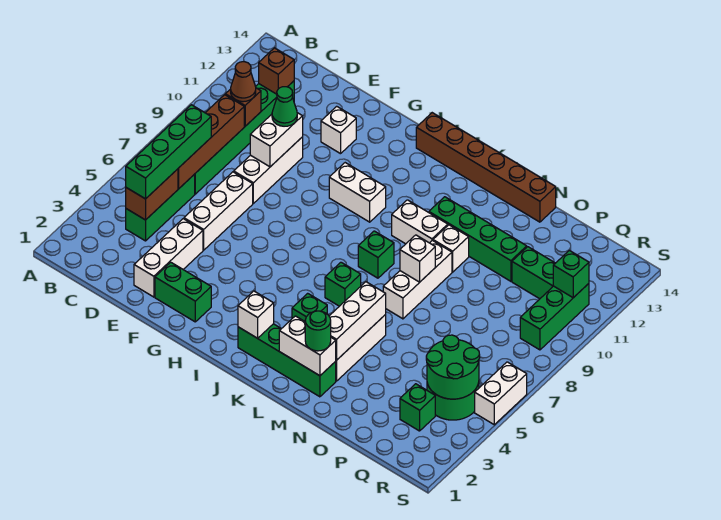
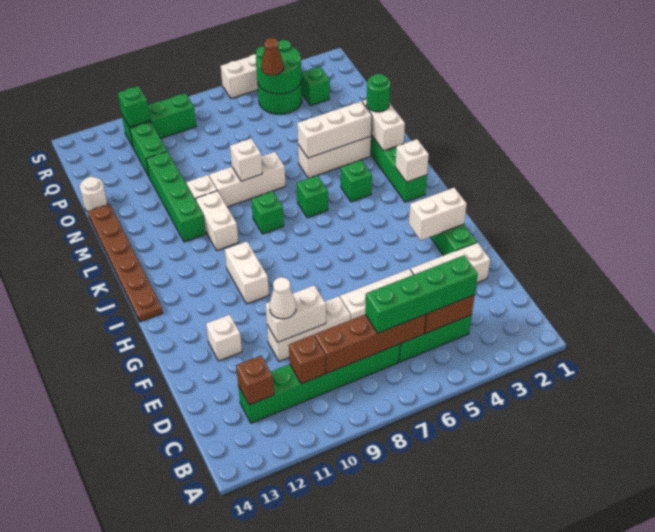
brown cone C10 level 3 -> brown cone Q5 level 3
green cone E10 level 3 -> white cone E10 level 3
none -> white brick G2:G3 level 2
brown brick I14:N14 level 1 -> brown plate I14:N14 level 1
none -> white round brick O14 level 1

